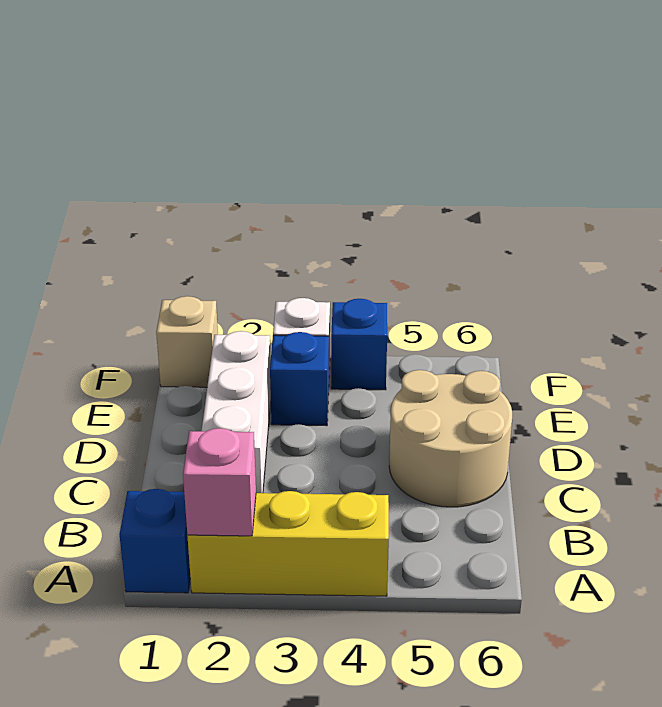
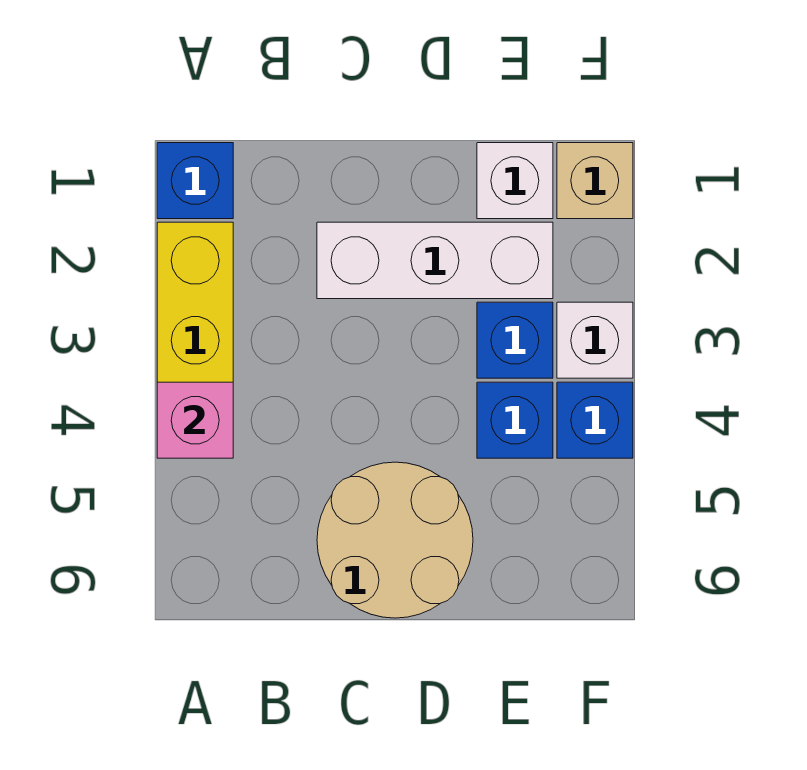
pink brick A2 level 2 -> pink brick A4 level 2
none -> white brick E1 level 1
none -> blue brick E4 level 1

